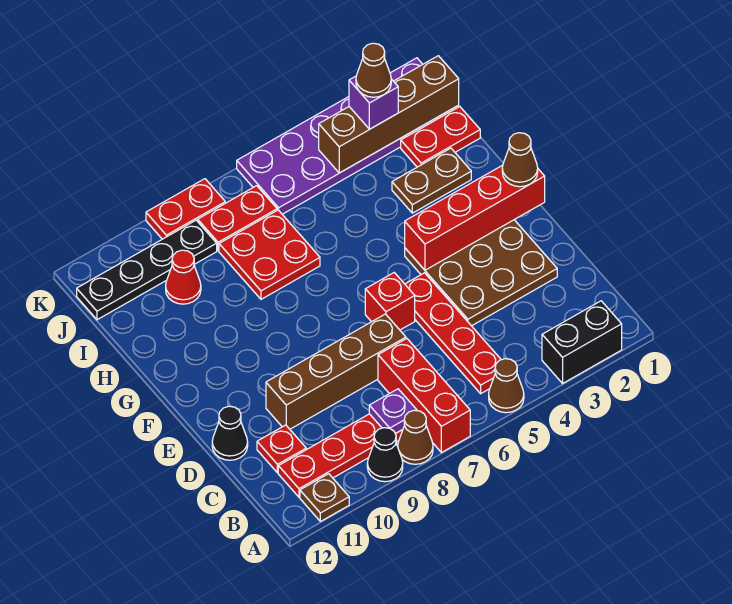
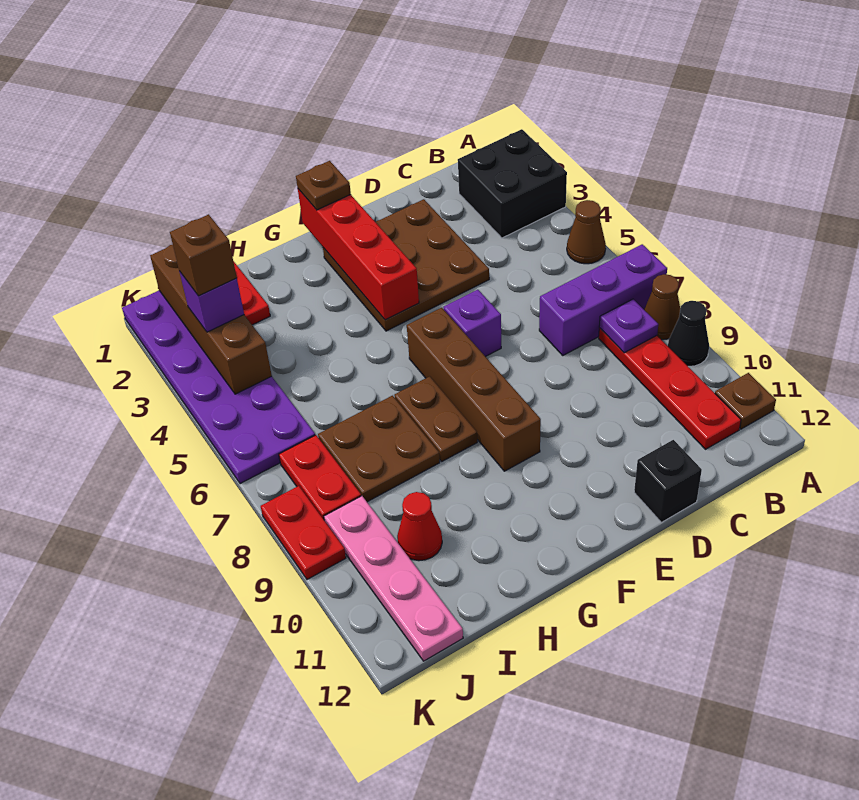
black brick A2:A3 level 1 -> black brick A2:B3 level 1
red brick A7:C7 level 1 -> purple brick A7:C7 level 1
red plate B5:E5 level 1 -> none
red plate C11 level 1 -> none
brown brick D7:D10 level 1 -> brown brick F6:F9 level 1
black cone D12 level 1 -> black brick D12 level 1
red brick E6 level 1 -> purple brick E6 level 1
brown cone F1 level 3 -> brown plate F1 level 3
brown plate H2:H3 level 1 -> brown plate G7:G8 level 1
red plate H7:I8 level 1 -> brown plate H7:I8 level 1
brown cone J3 level 4 -> brown brick J3 level 4
black plate J9:J12 level 1 -> pink plate J9:J12 level 1

